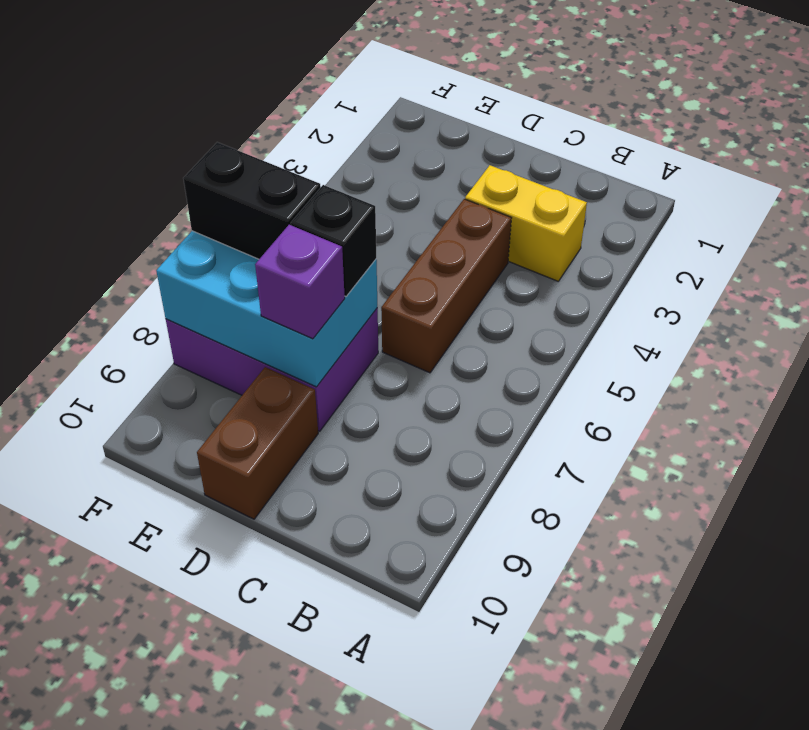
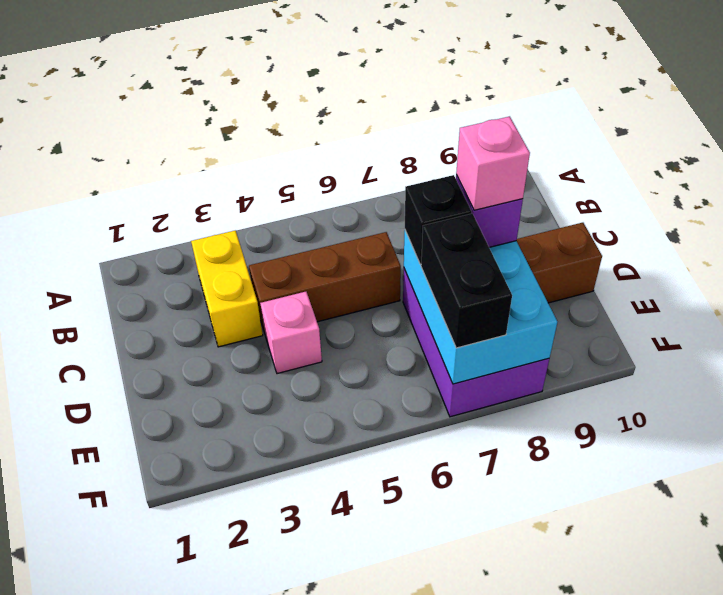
none -> pink brick D4 level 1
none -> pink brick D8 level 4

